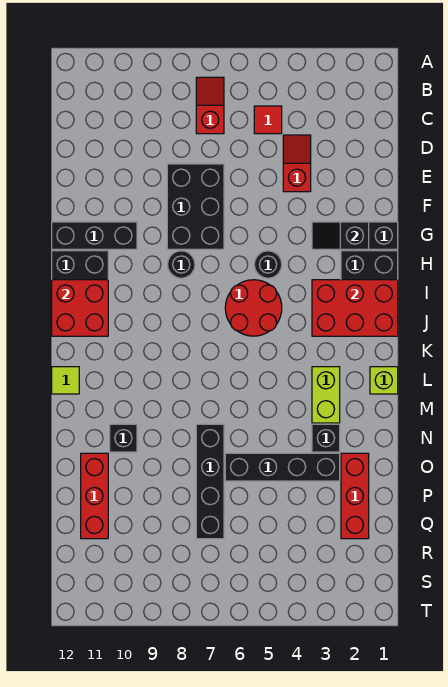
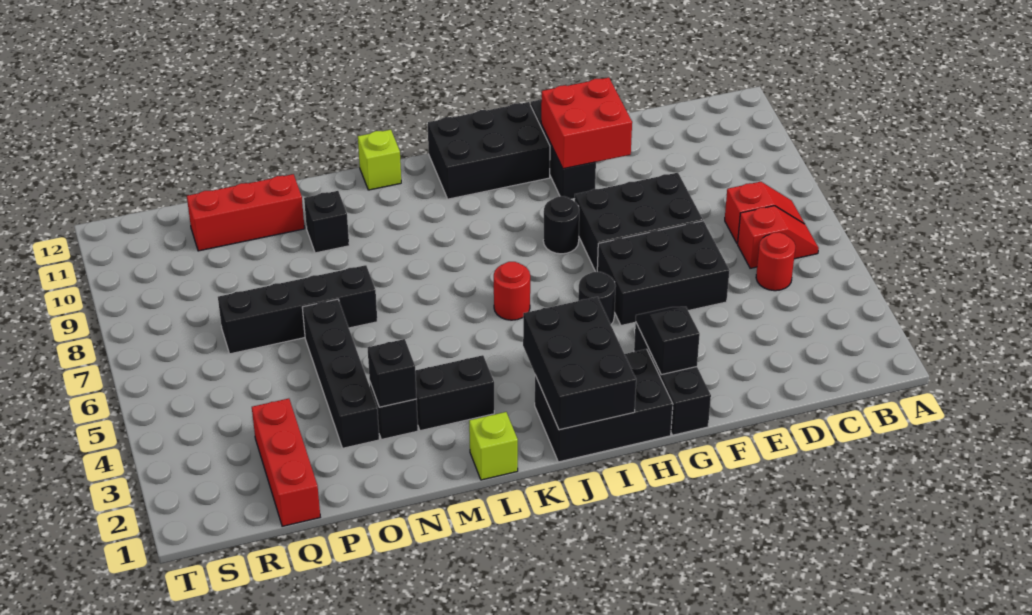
red tile C5 level 1 -> red round brick C5 level 1
red slope D4:E4 level 1 top E -> red slope B6:C6 level 1 top C
none -> black brick E5:G6 level 1
red brick I1:J3 level 2 -> black brick I1:J3 level 2
red round brick I5:J6 level 1 -> red round brick J6 level 1
red brick I11:J12 level 2 -> red brick F10:G11 level 2
lime brick L3:M3 level 1 -> black brick L3:M3 level 1
lime tile L12 level 1 -> lime brick L12 level 1
none -> black brick N3 level 2
red brick O2:Q2 level 1 -> red brick Q1:Q3 level 1

